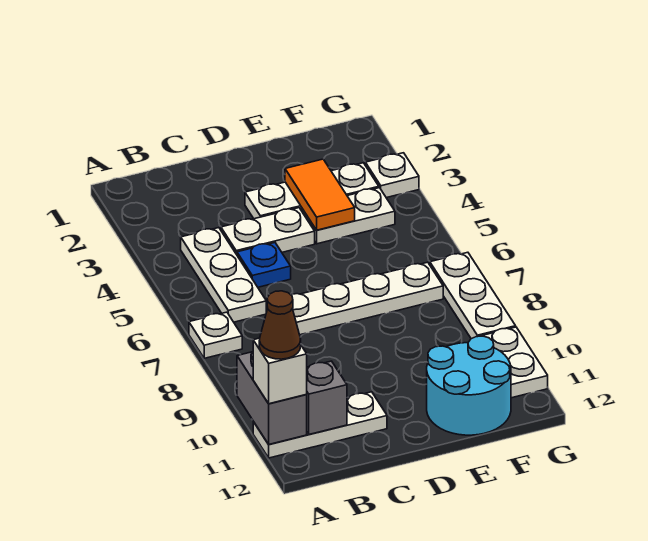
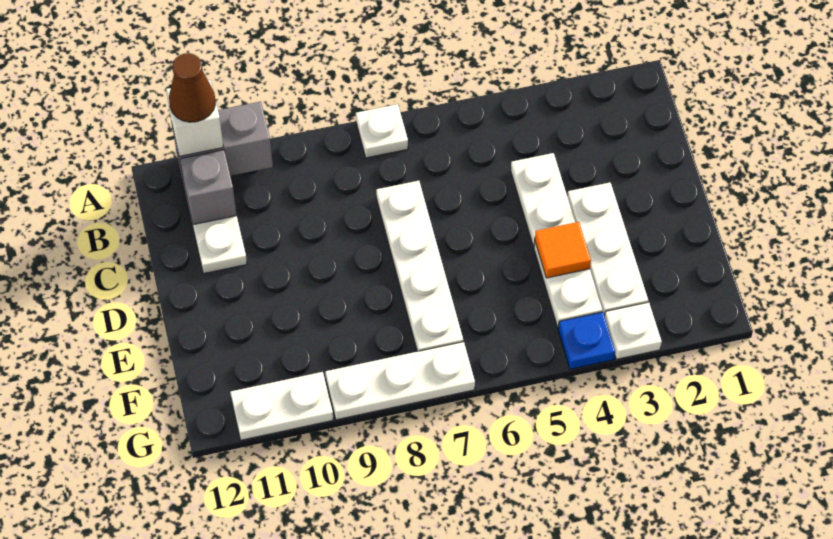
white plate B4:B6 level 1 -> none
blue plate C5 level 1 -> blue plate G4 level 1
orange tile E3:E4 level 2 -> orange tile E4 level 2
cyan round brick E11:F12 level 1 -> none

